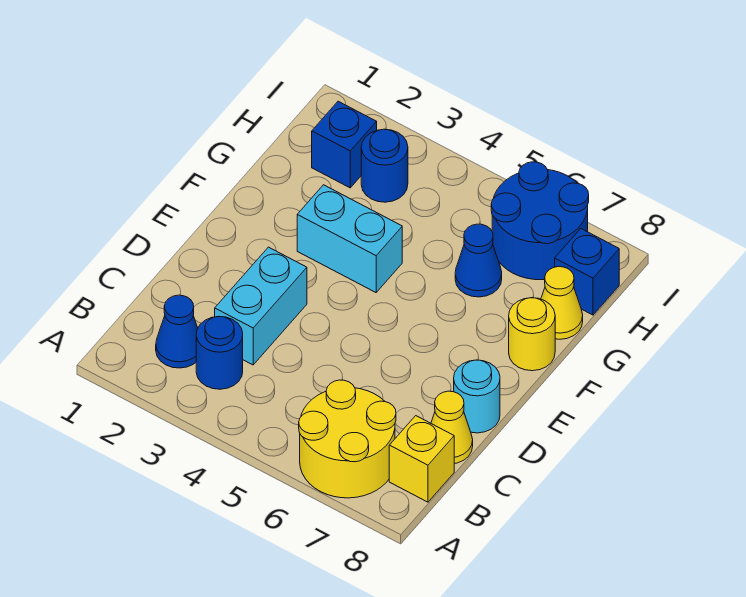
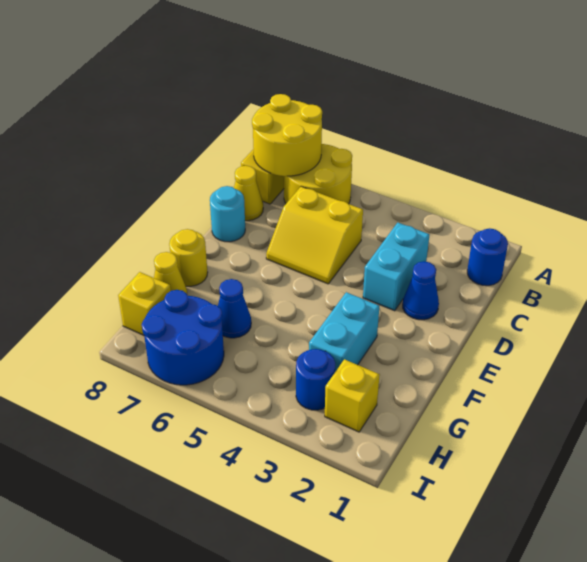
none -> yellow round brick A7:B8 level 2
blue cone B2 level 1 -> blue cone D2 level 1
blue round brick B3 level 1 -> blue round brick B1 level 1
none -> yellow slope C5:D6 level 1 top C
cyan brick F3:F4 level 1 -> cyan brick F3:G3 level 1
blue brick H2 level 1 -> yellow brick H2 level 1
blue brick H8 level 1 -> yellow brick H8 level 1

